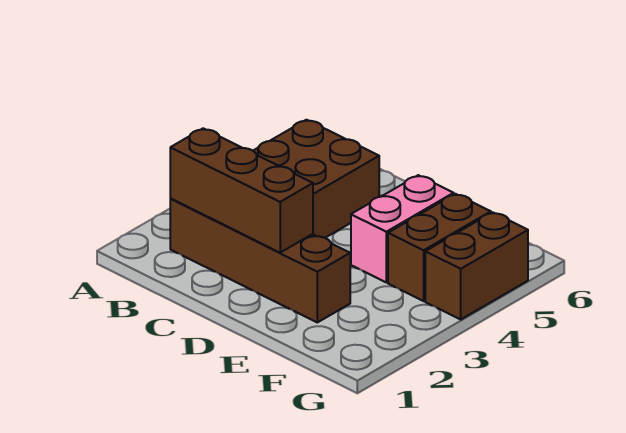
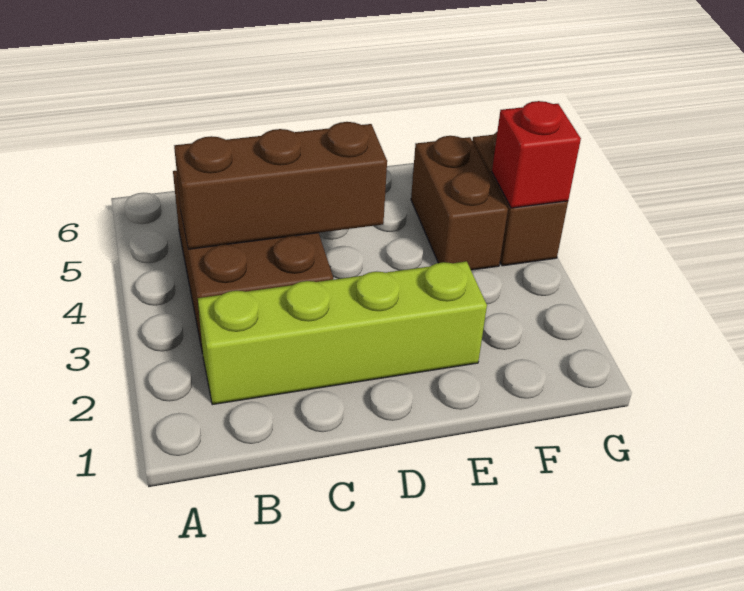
brown brick B2:E2 level 1 -> lime brick B2:E2 level 1
brown brick B2:D2 level 2 -> brown brick B4:D4 level 2
pink brick E4:E5 level 1 -> none
none -> red brick G4 level 2

